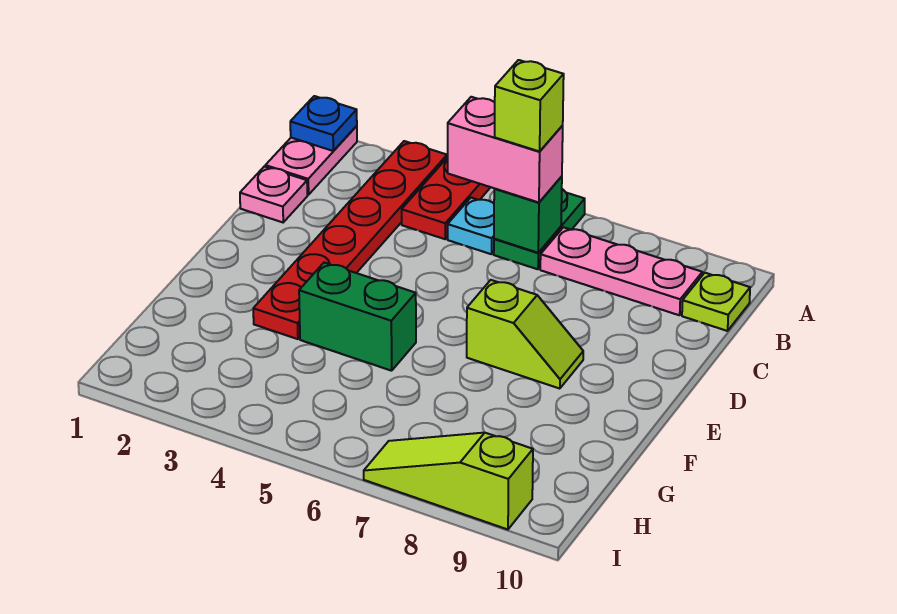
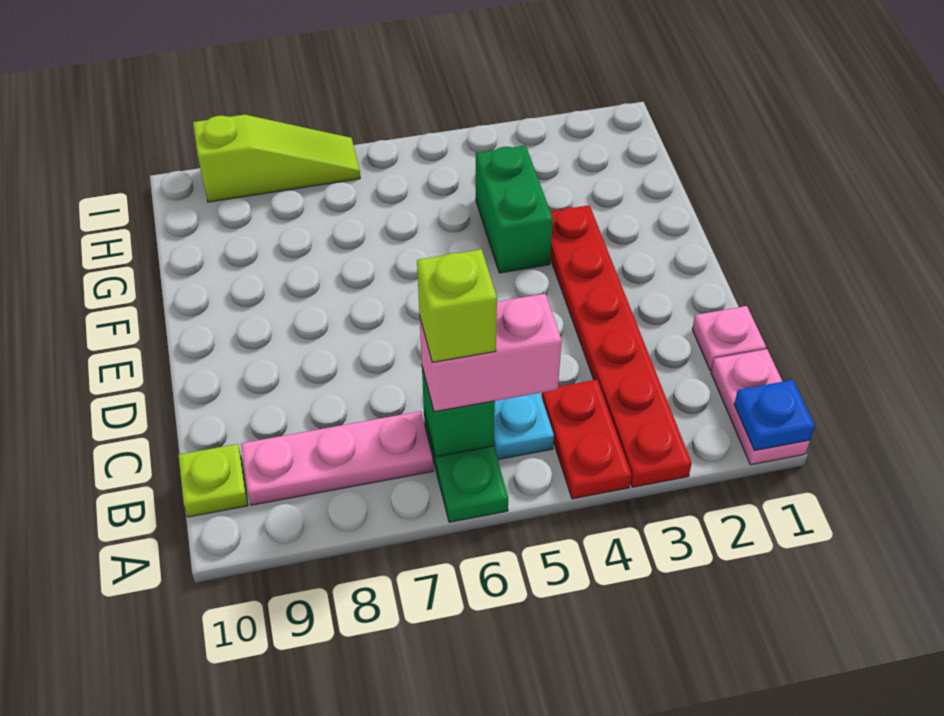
lime slope E7:E8 level 1 top 7 -> none
green brick F4:F5 level 1 -> green brick F4:G4 level 1

